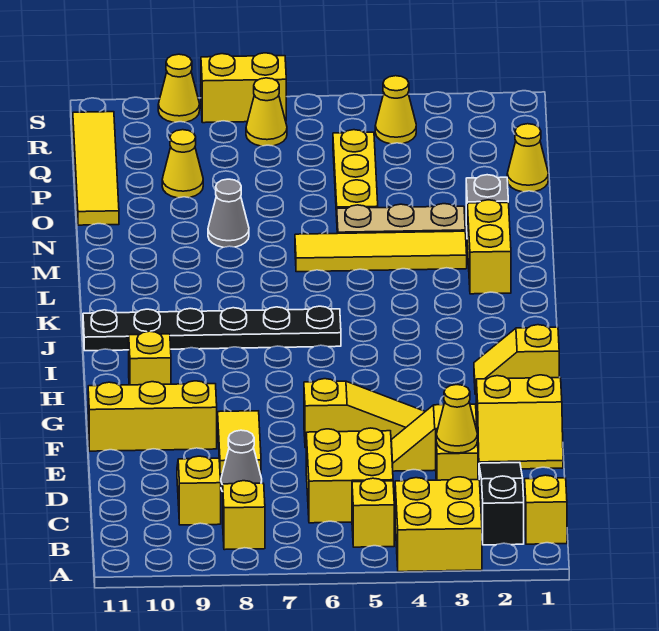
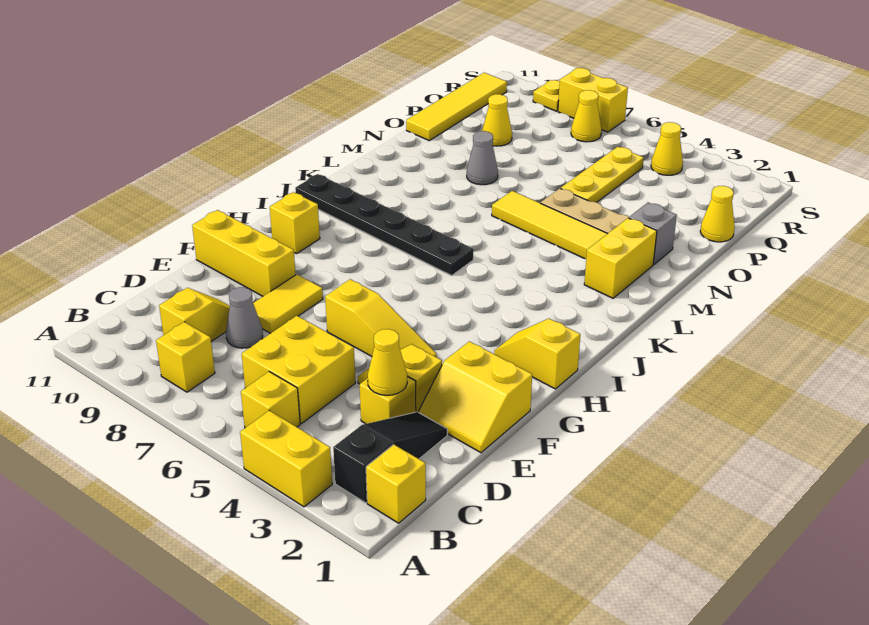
yellow brick A3:B4 level 1 -> yellow brick A3:A4 level 1
yellow cone S9 level 1 -> yellow plate S9 level 1

